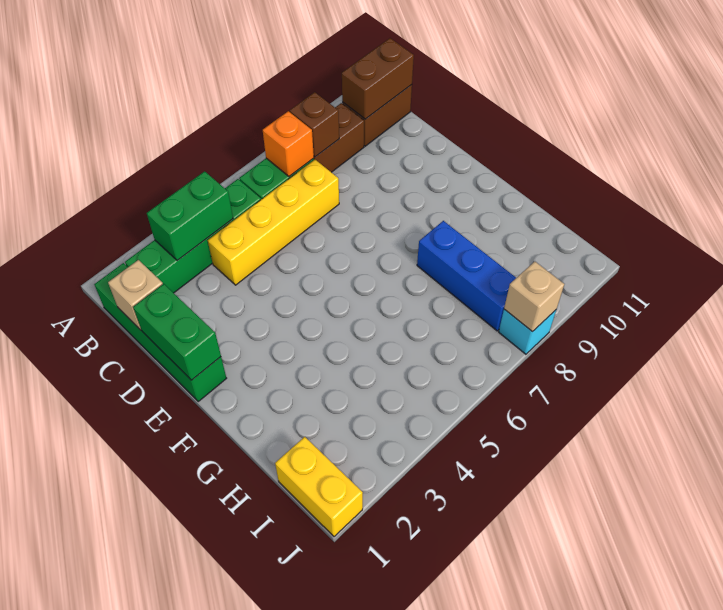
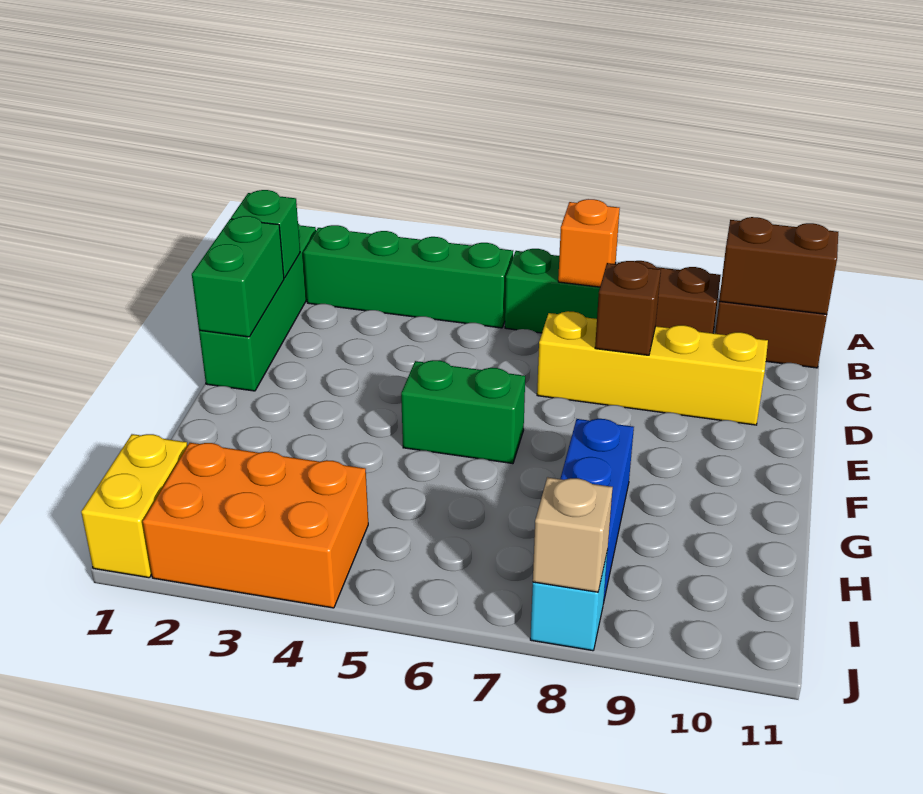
green brick B3:B4 level 2 -> green brick F5:F6 level 1
brown brick B8 level 2 -> brown brick D8 level 2
tan brick C1 level 2 -> green brick C1 level 2
yellow brick C4:C7 level 1 -> yellow brick D7:D10 level 1
none -> orange brick I2:J4 level 1

